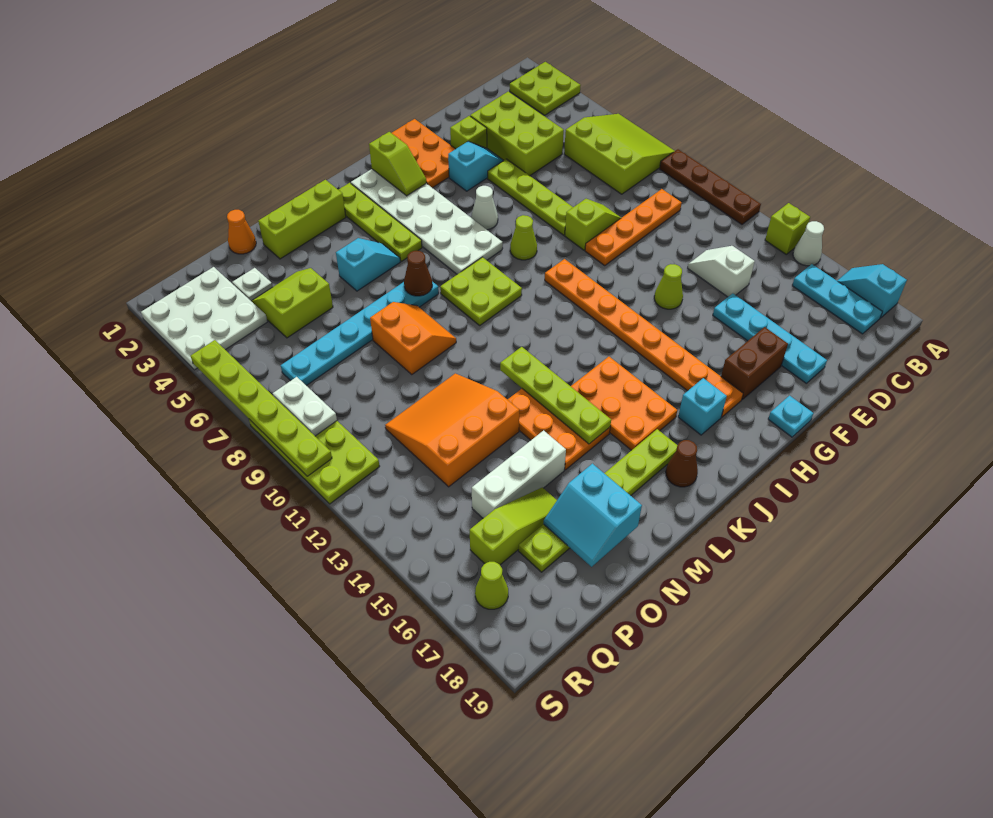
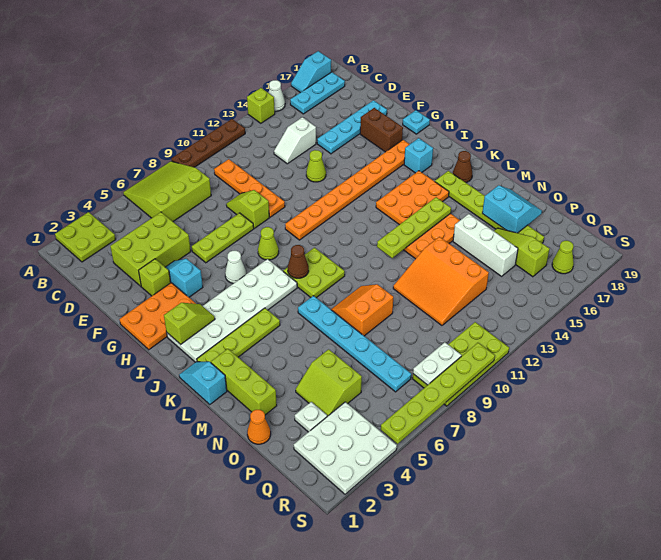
lime plate F5:F8 level 1 -> lime plate F6:F8 level 1
cyan slope L5:M5 level 1 top M -> cyan slope K1:L1 level 1 top L
brown cone L7 level 2 -> brown cone J8 level 2
cyan slope N17:O18 level 2 top N -> cyan slope N17:O18 level 2 top 17

